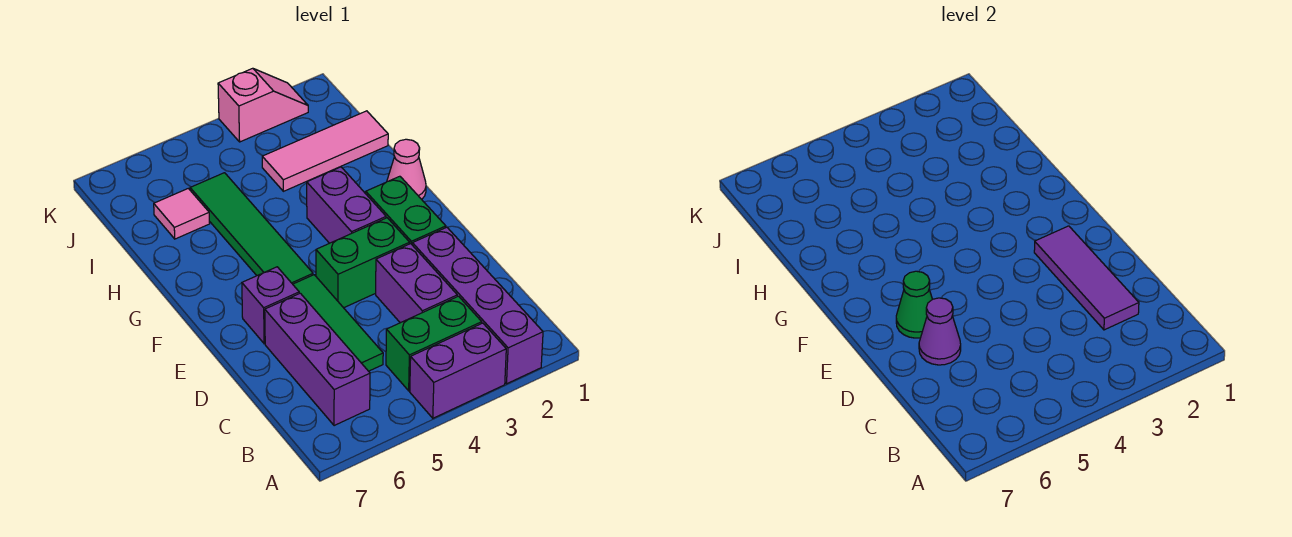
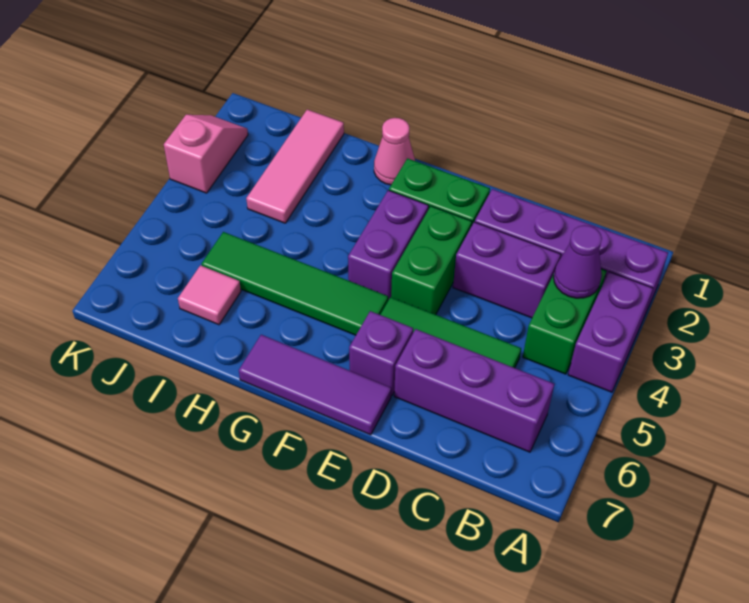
purple tile C2:E2 level 2 -> purple tile E7:G7 level 1
purple cone D6 level 2 -> purple cone B3 level 2
green cone E6 level 2 -> none
purple brick F3:G3 level 1 -> purple brick F3:F4 level 1

